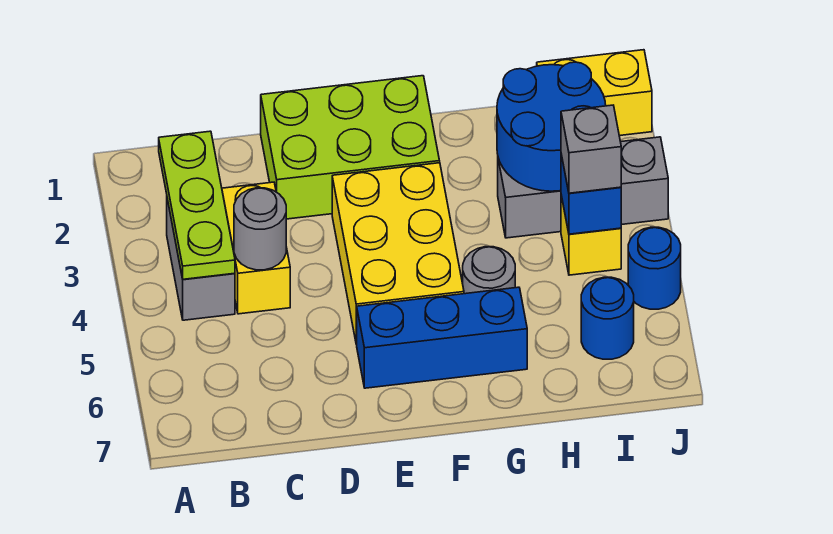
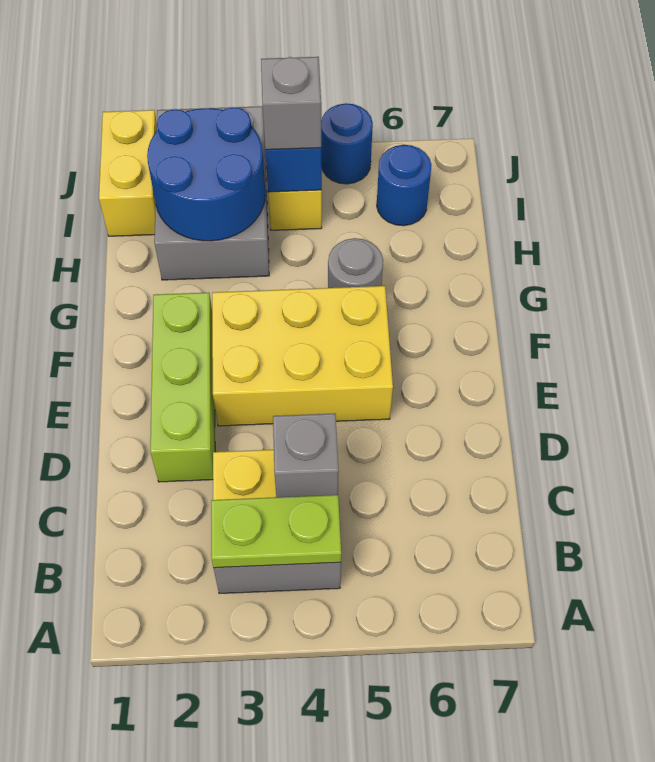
lime plate B2:B4 level 2 -> lime plate B3:B4 level 2
grey round brick C4 level 2 -> grey brick C4 level 2
lime brick D1:F2 level 1 -> lime brick D2:F2 level 1
blue brick E6:G6 level 1 -> none
grey brick H3:J3 level 1 -> grey brick H2:J3 level 1

